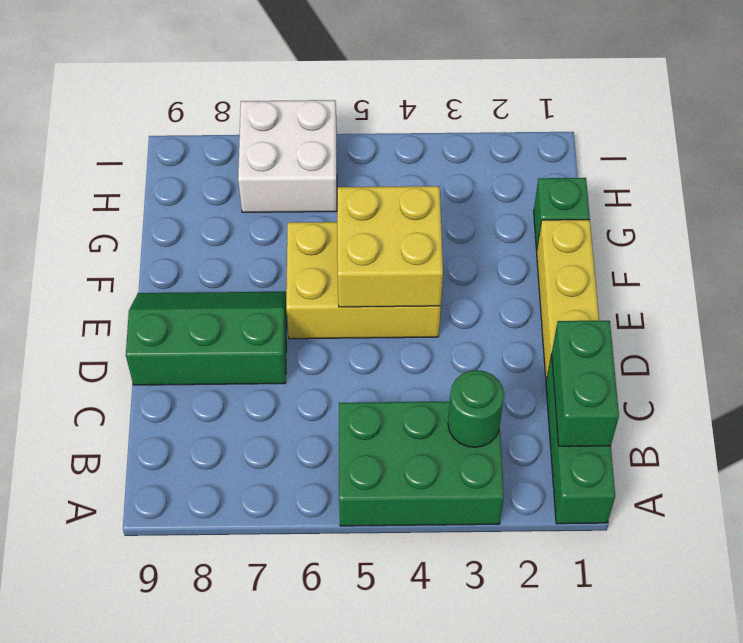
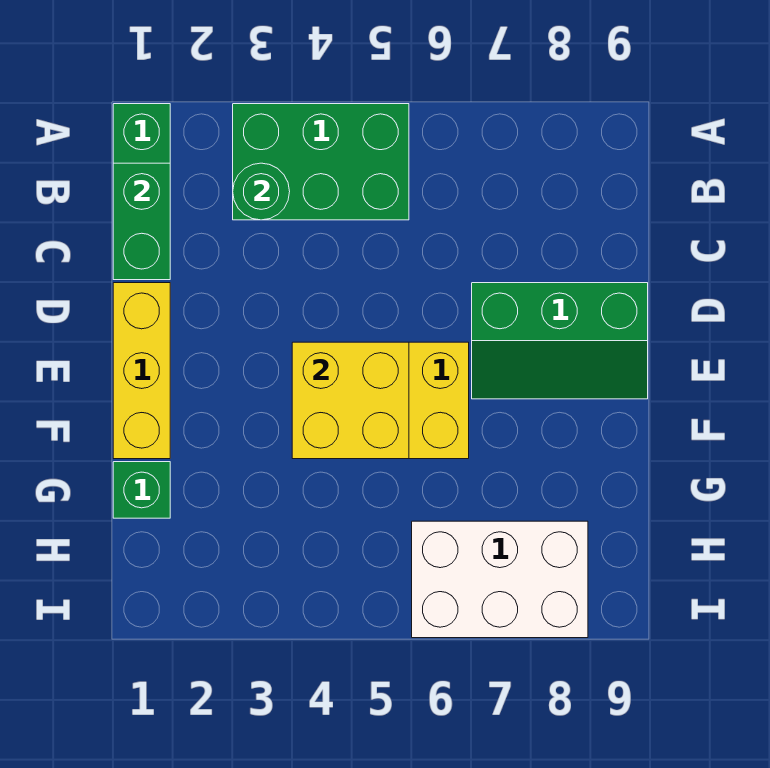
white brick H6:I7 level 1 -> white brick H6:I8 level 1

